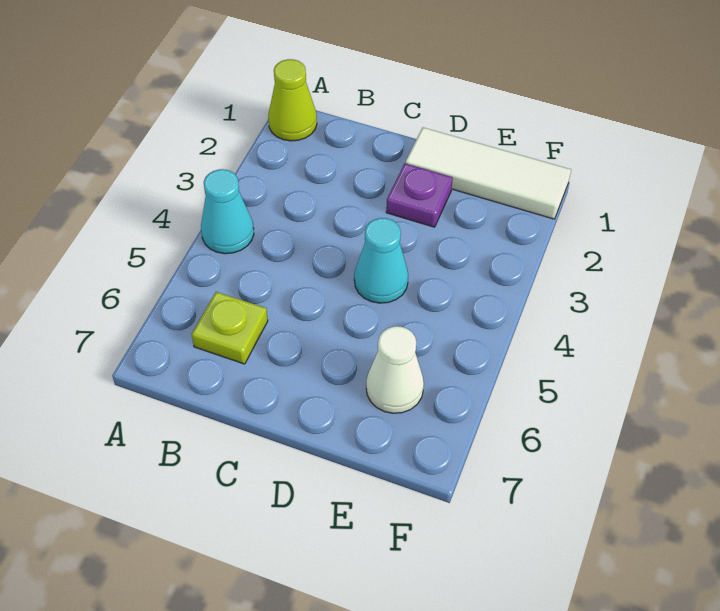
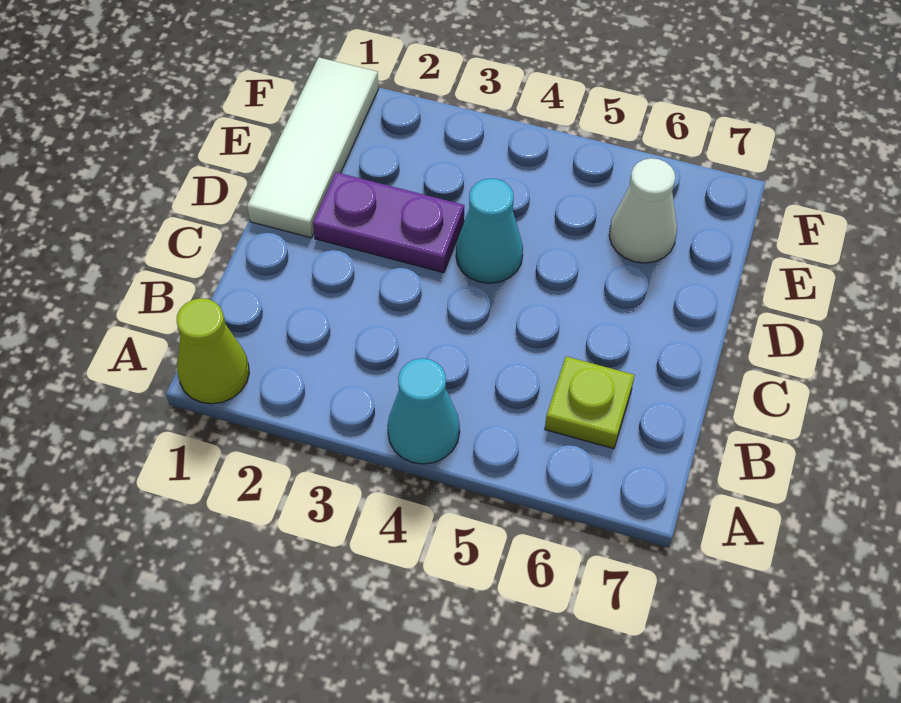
purple plate D2 level 1 -> purple plate D2:D3 level 1

